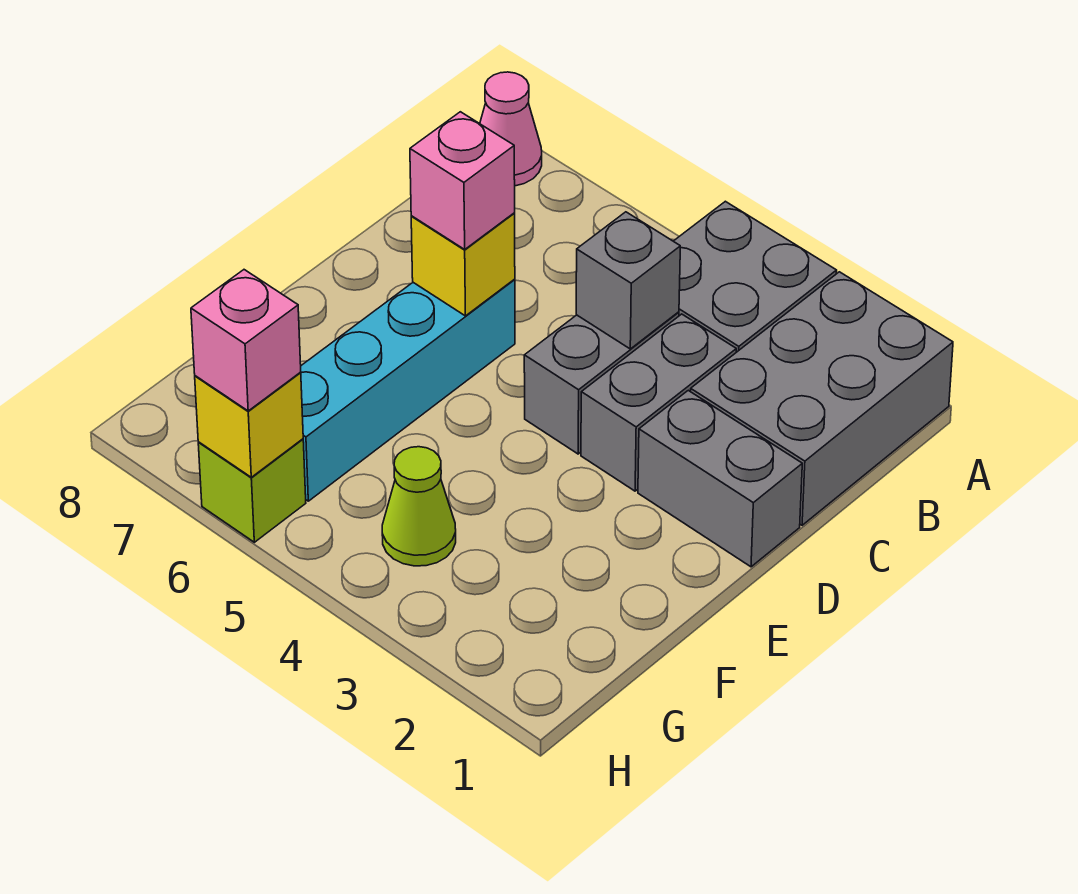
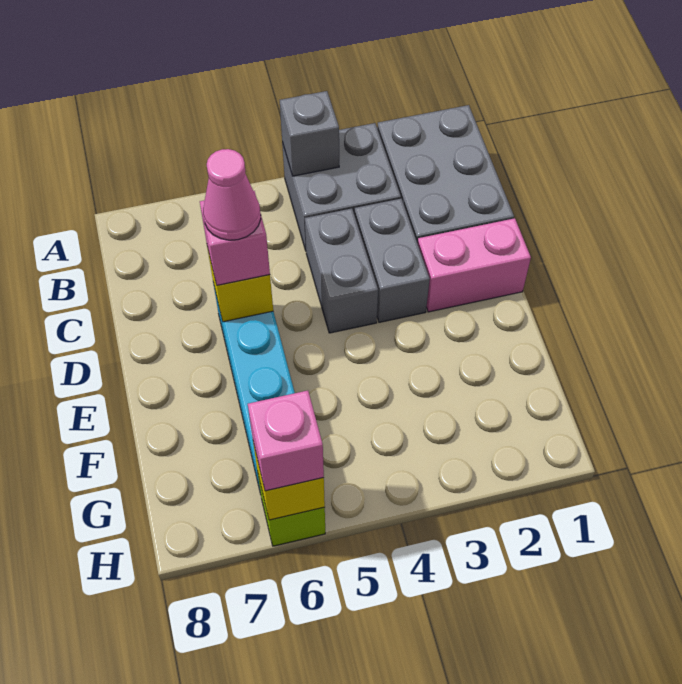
pink cone A8 level 1 -> pink cone D6 level 4
grey brick C4 level 2 -> grey brick A4 level 2
grey brick D1:D2 level 1 -> pink brick D1:D2 level 1
lime cone G4 level 1 -> none

